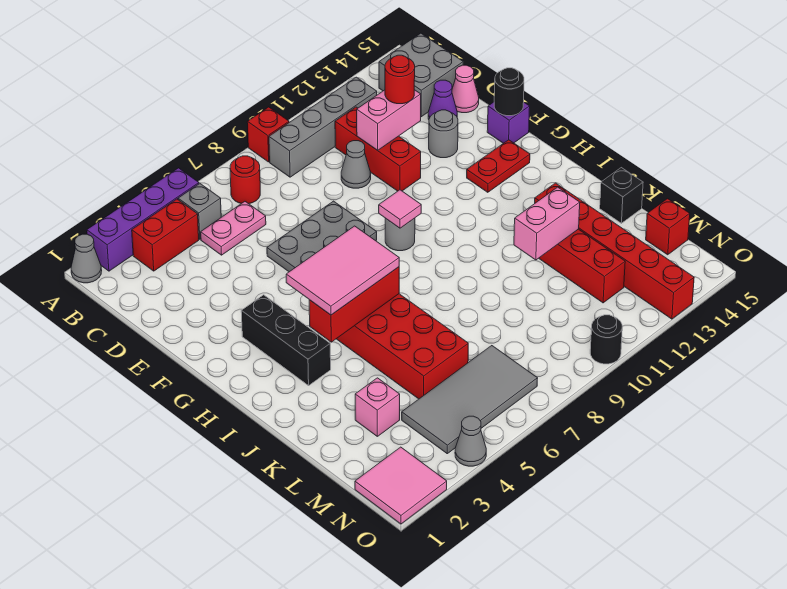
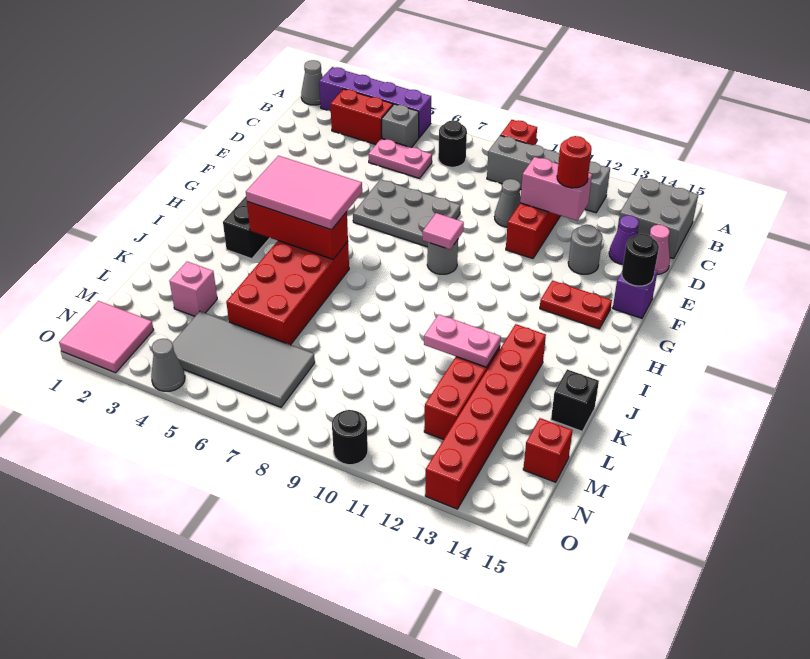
red round brick B7 level 1 -> black round brick B7 level 1
pink brick K11:K12 level 2 -> pink plate K11:K12 level 2

